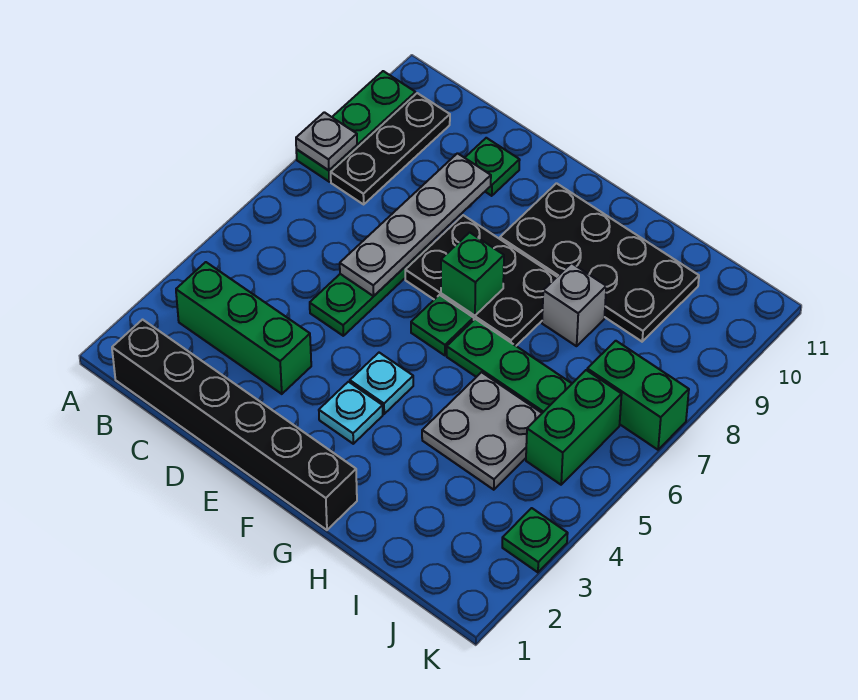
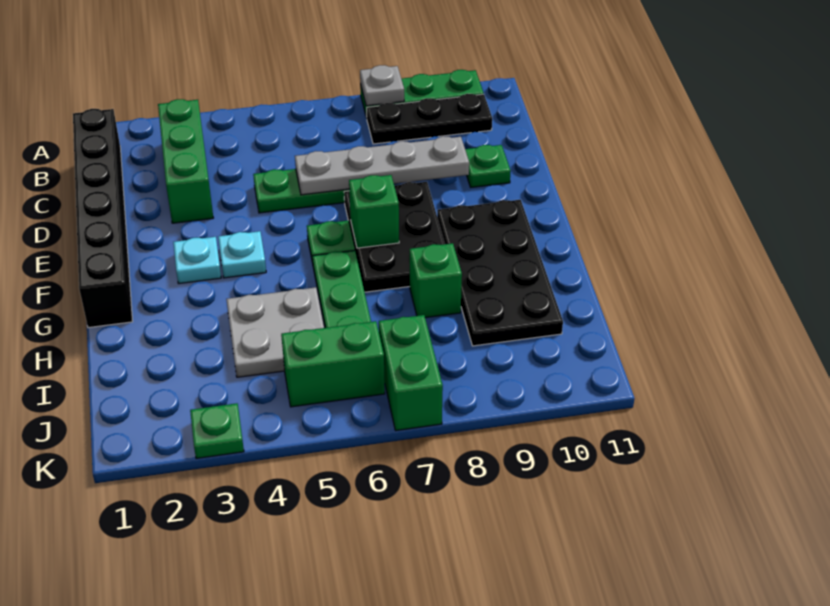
grey brick H8 level 1 -> green brick H8 level 1

